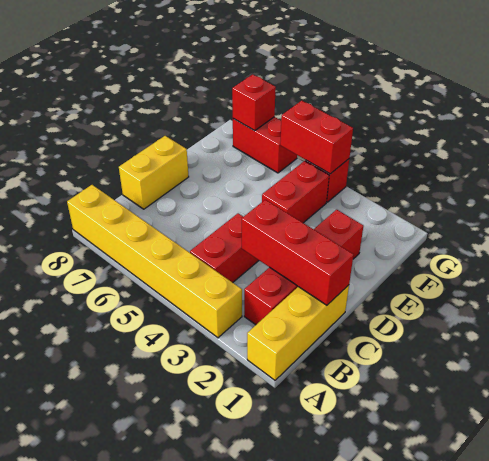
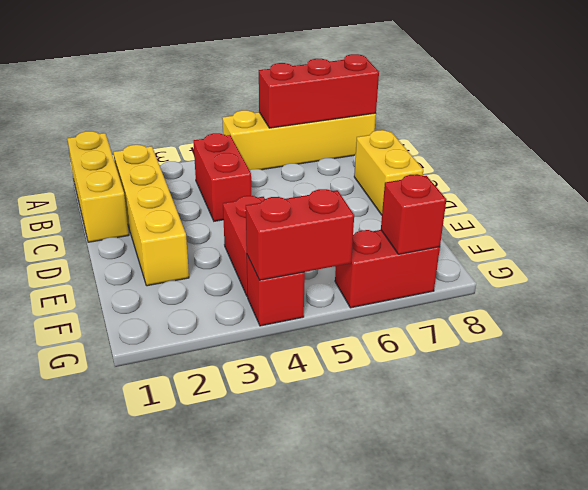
yellow brick A3:A8 level 1 -> yellow brick A5:A8 level 1
red brick B2:E2 level 1 -> yellow brick B2:E2 level 1
red brick C1:C3 level 2 -> red brick A6:A8 level 2

